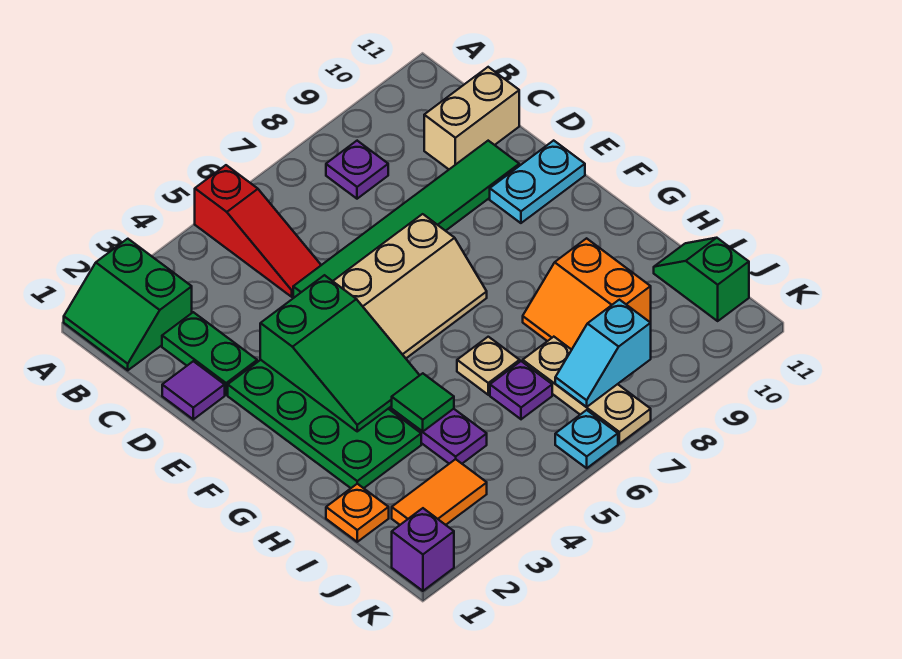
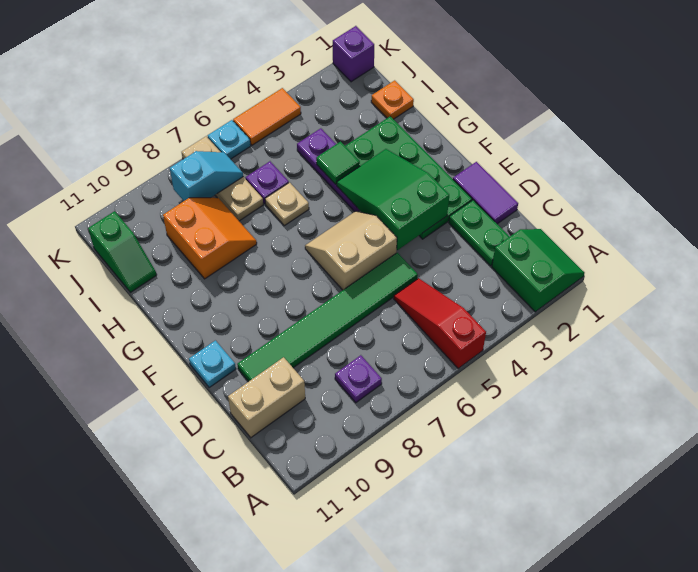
purple tile D1 level 1 -> purple tile D1:E1 level 1
tan slope E5:F7 level 1 top E -> tan slope E5:F6 level 1 top E
cyan plate E10:E11 level 1 -> cyan plate E11 level 1
orange tile J2:J3 level 1 -> orange tile K4:K5 level 1

